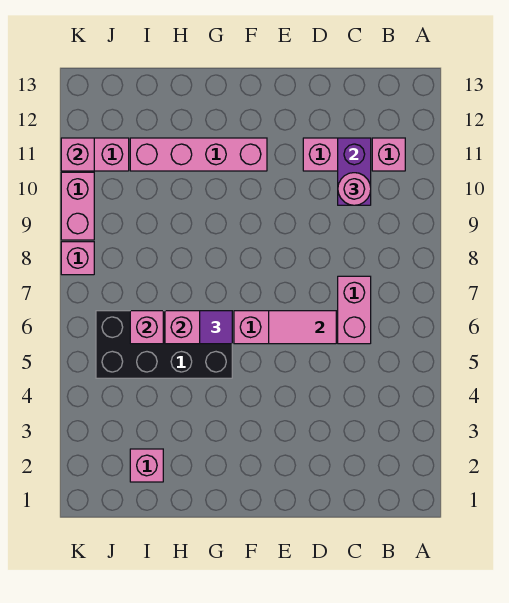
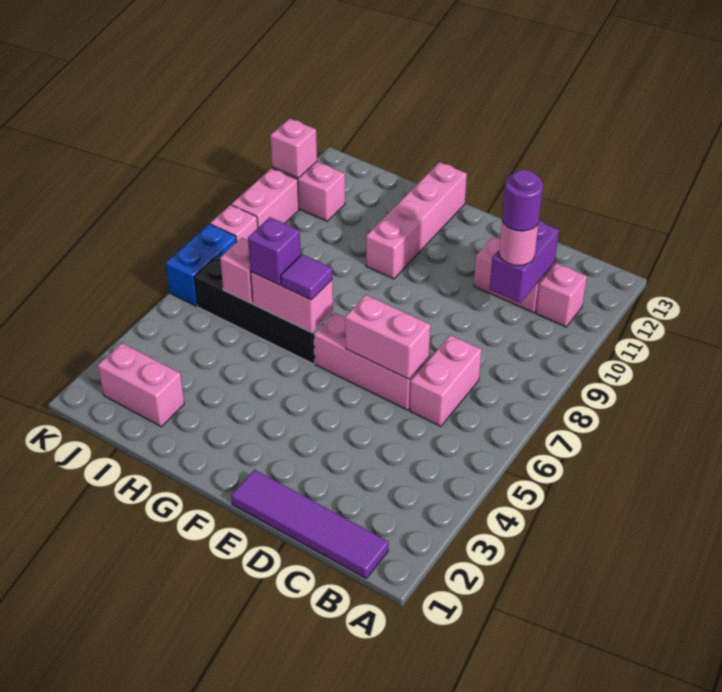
none -> purple tile B1:E1 level 1
none -> purple round brick C10 level 4
pink tile D6:E6 level 2 -> pink brick D6:E6 level 2
pink brick F11:I11 level 1 -> pink brick G10:G13 level 1
black brick G5:J6 level 1 -> black brick G6:J6 level 1
none -> purple brick H6 level 3
pink brick I2 level 1 -> pink brick I2:J2 level 1
none -> blue brick K6:K7 level 1

